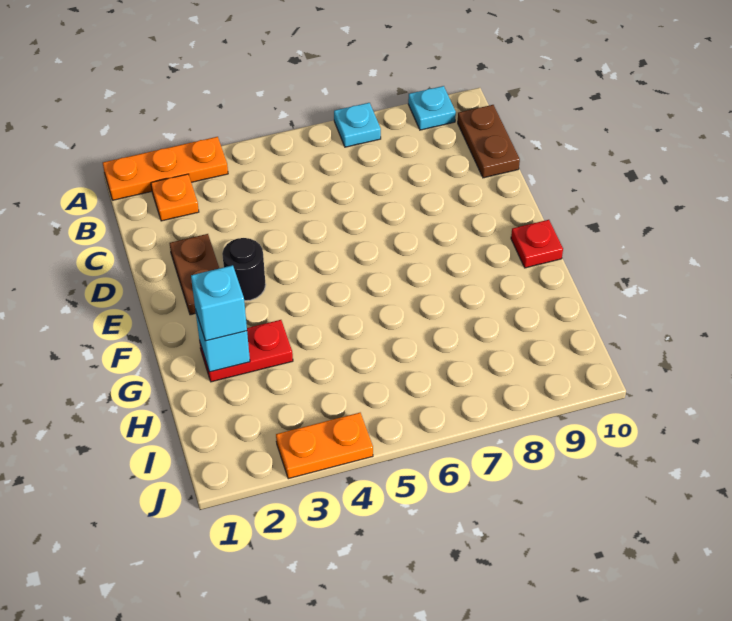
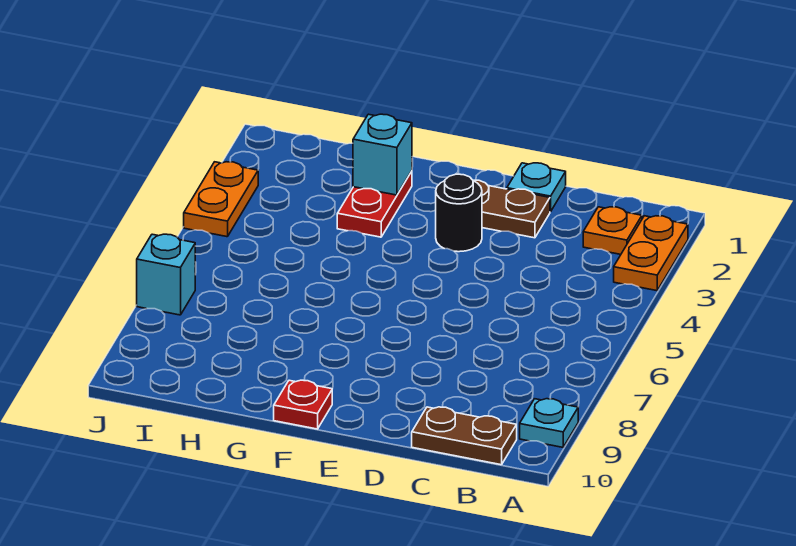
orange plate A1:A3 level 1 -> orange plate A2:A3 level 1
cyan plate A7 level 1 -> cyan plate D1 level 1
cyan brick G2 level 3 -> cyan brick J7 level 1

